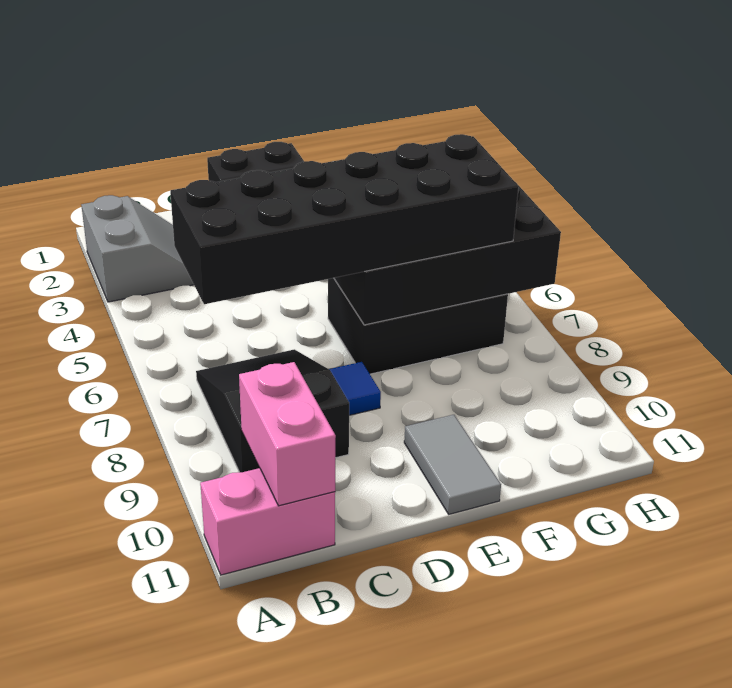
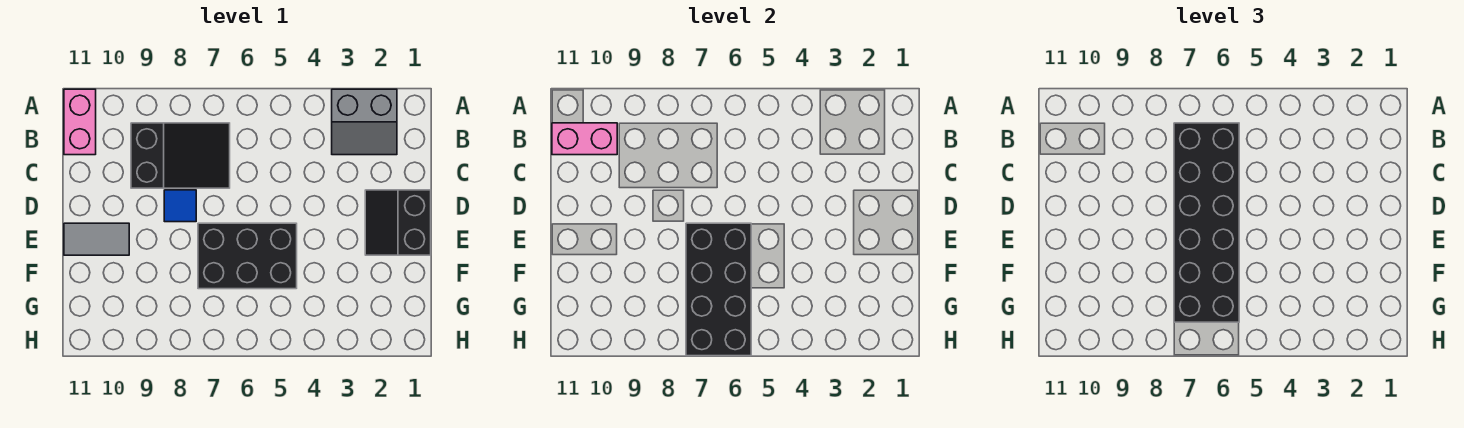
black brick E6:G7 level 1 -> black brick E5:F7 level 1

